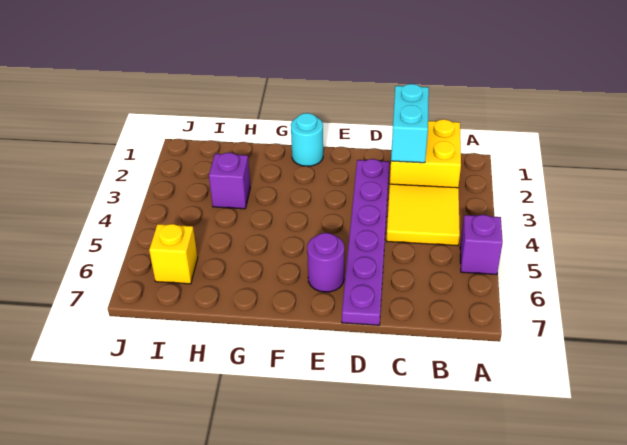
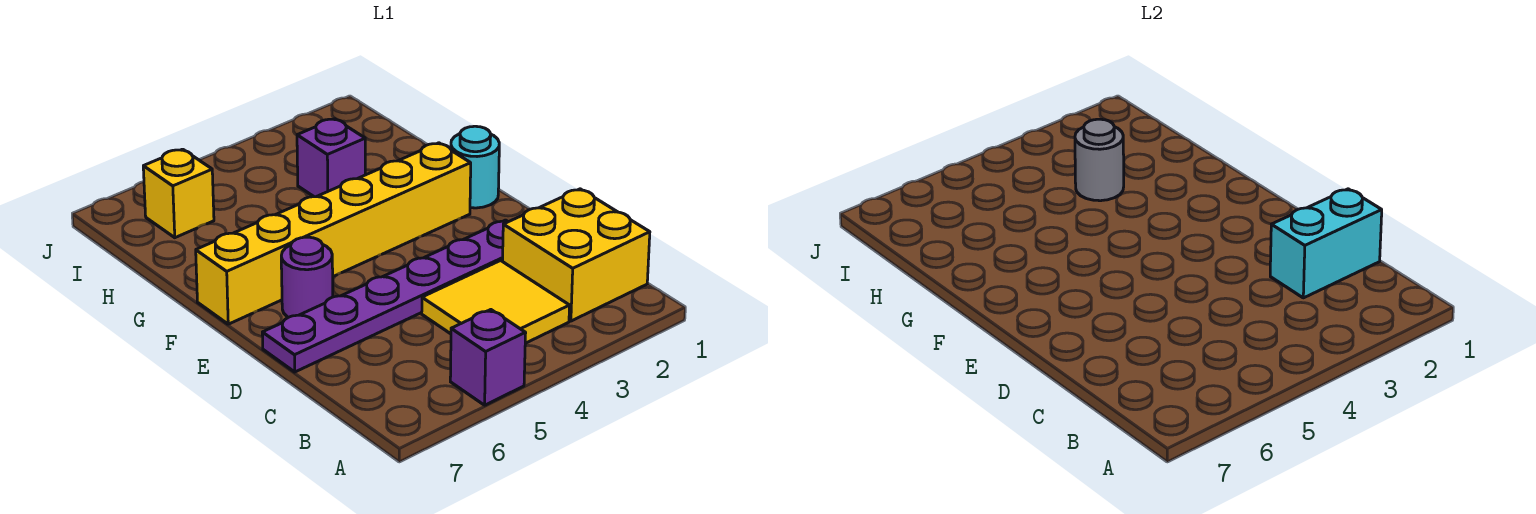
none -> yellow brick F2:F7 level 1
none -> grey round brick H3 level 2

